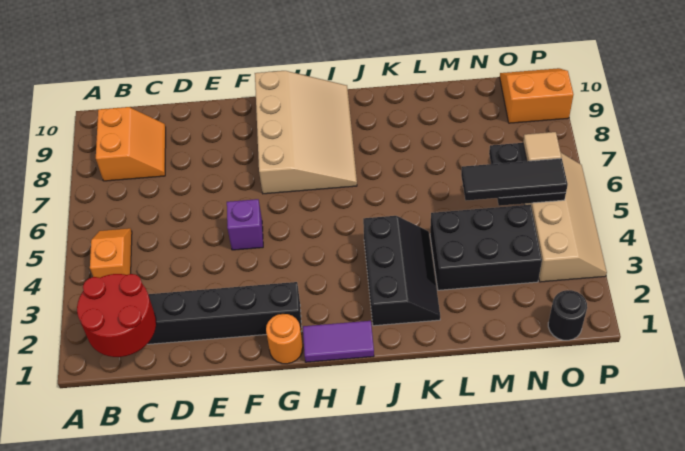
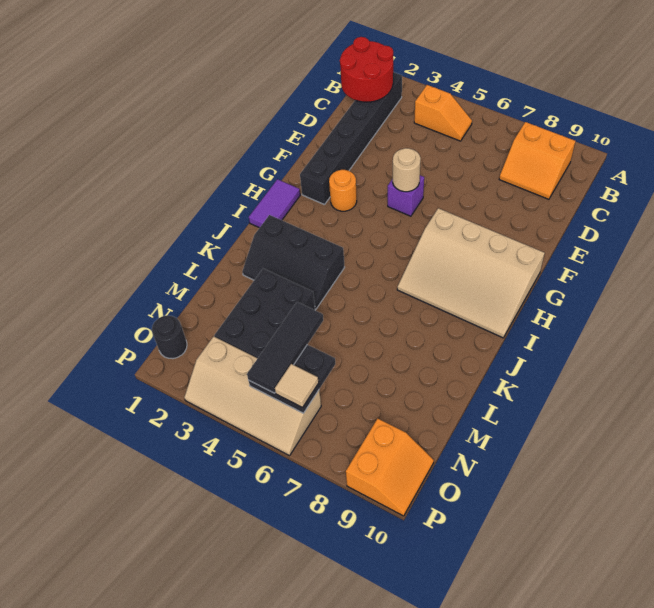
none -> tan round brick F5 level 2
orange round brick G1 level 1 -> orange round brick G3 level 1

